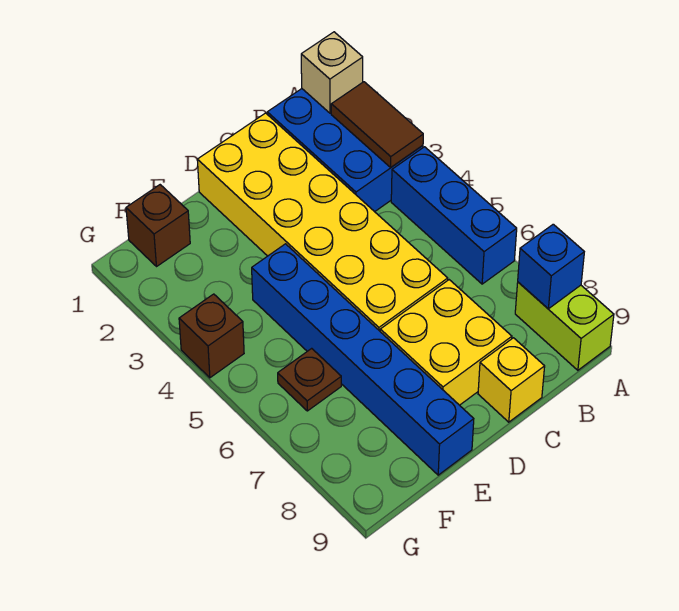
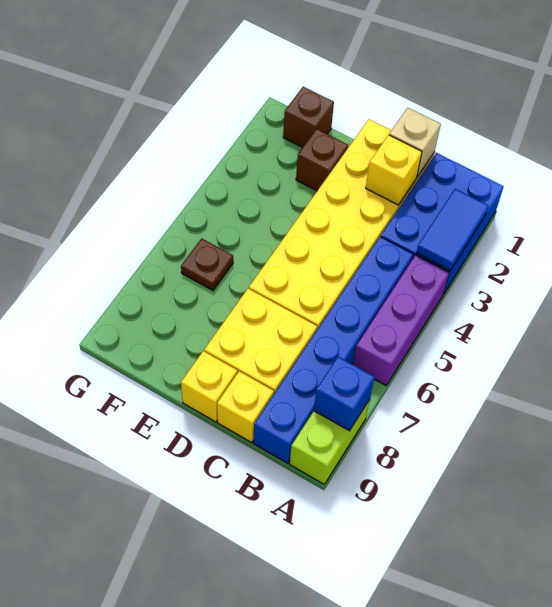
tan brick A1 level 2 -> tan brick C1 level 2
brown tile A2:A3 level 2 -> blue tile A2:A3 level 2
blue brick A4:A6 level 1 -> purple brick A4:A6 level 1
none -> yellow brick C2 level 2
none -> yellow brick D9 level 1
blue brick E4:E9 level 1 -> blue brick B4:B9 level 1
brown brick G4 level 1 -> brown brick E2 level 1

